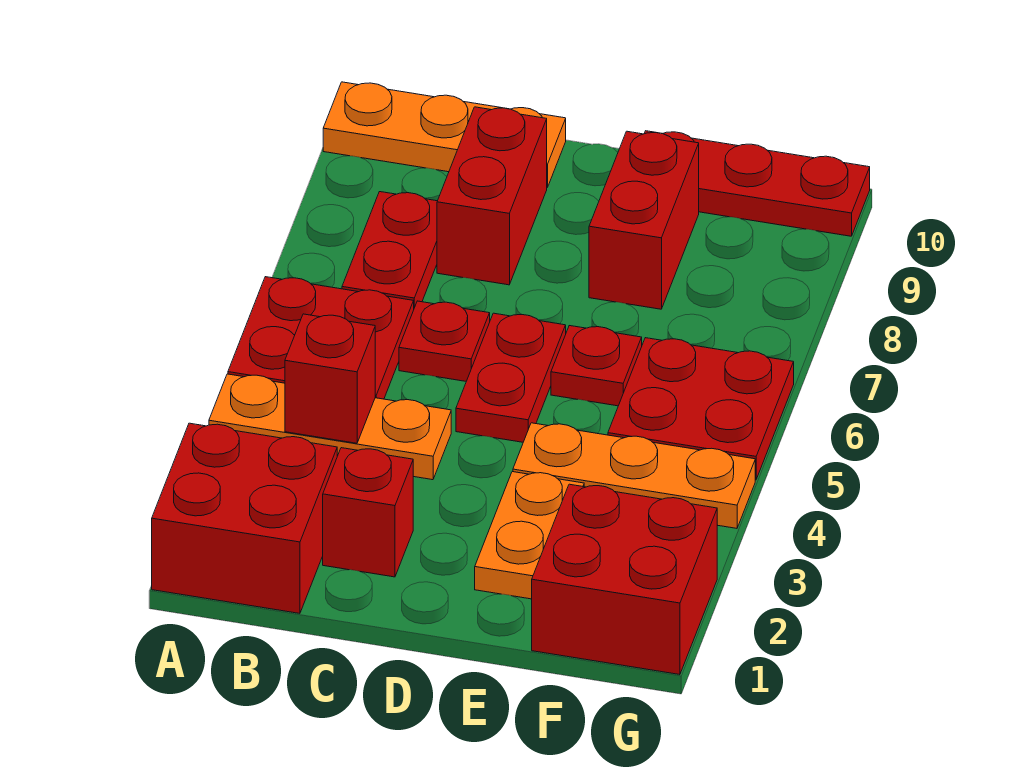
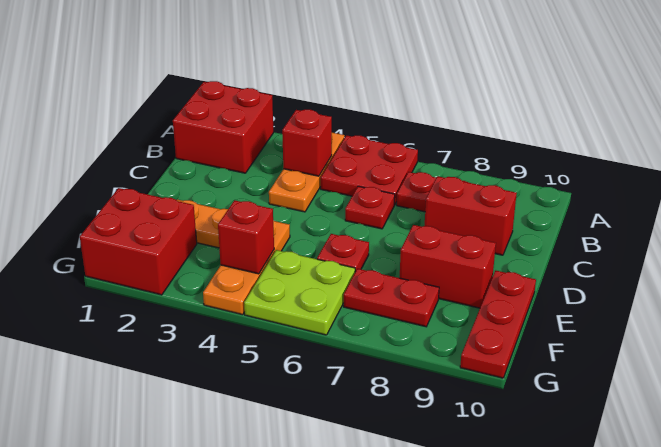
orange plate A10:C10 level 1 -> none
red brick C2 level 1 -> red brick F4 level 2
red plate D5:D6 level 1 -> red plate F7:F8 level 1
red plate F5:G6 level 1 -> lime plate F5:G6 level 1

